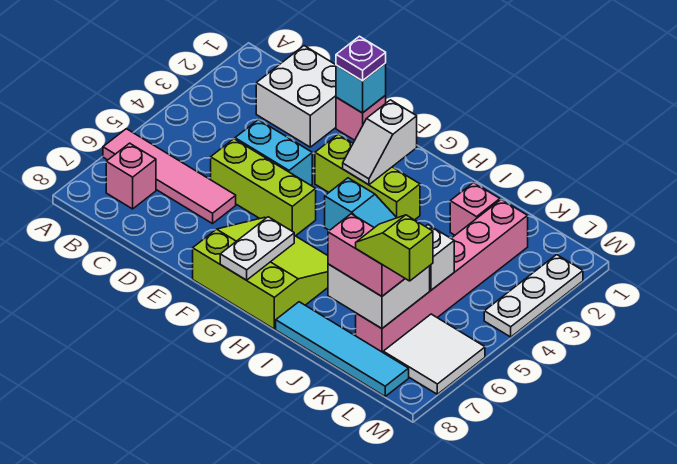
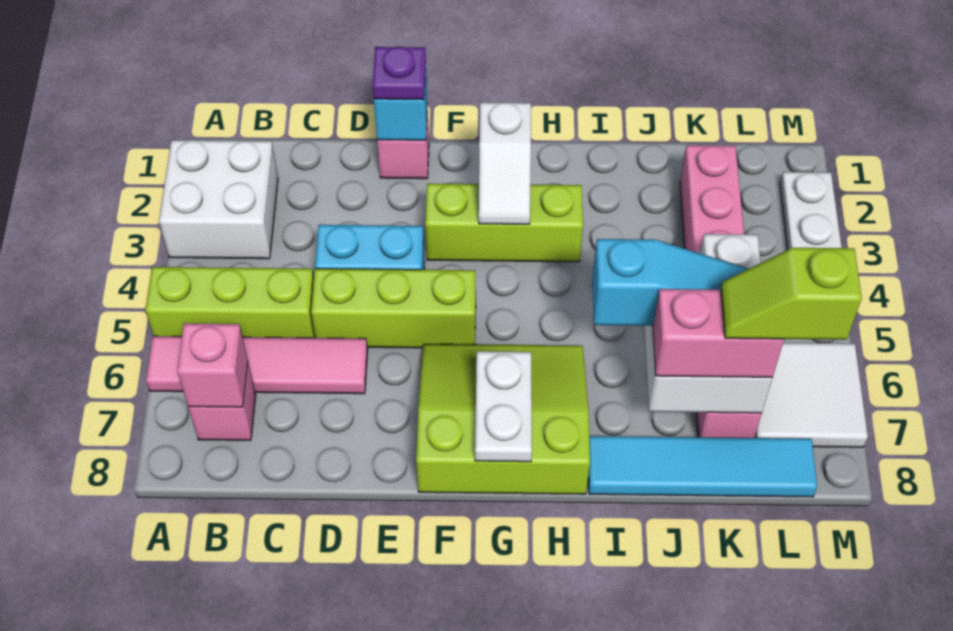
none -> lime brick A5:C5 level 1
white brick C1:D2 level 1 -> white brick A2:B3 level 1
pink brick J2 level 1 -> pink brick B7 level 2

